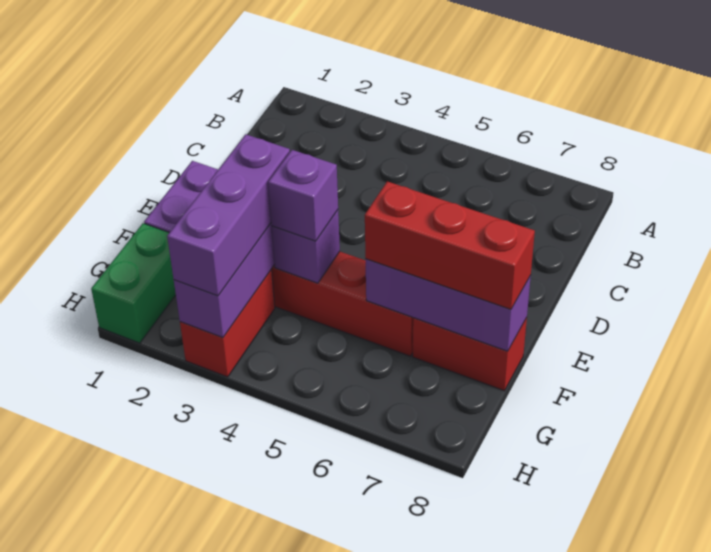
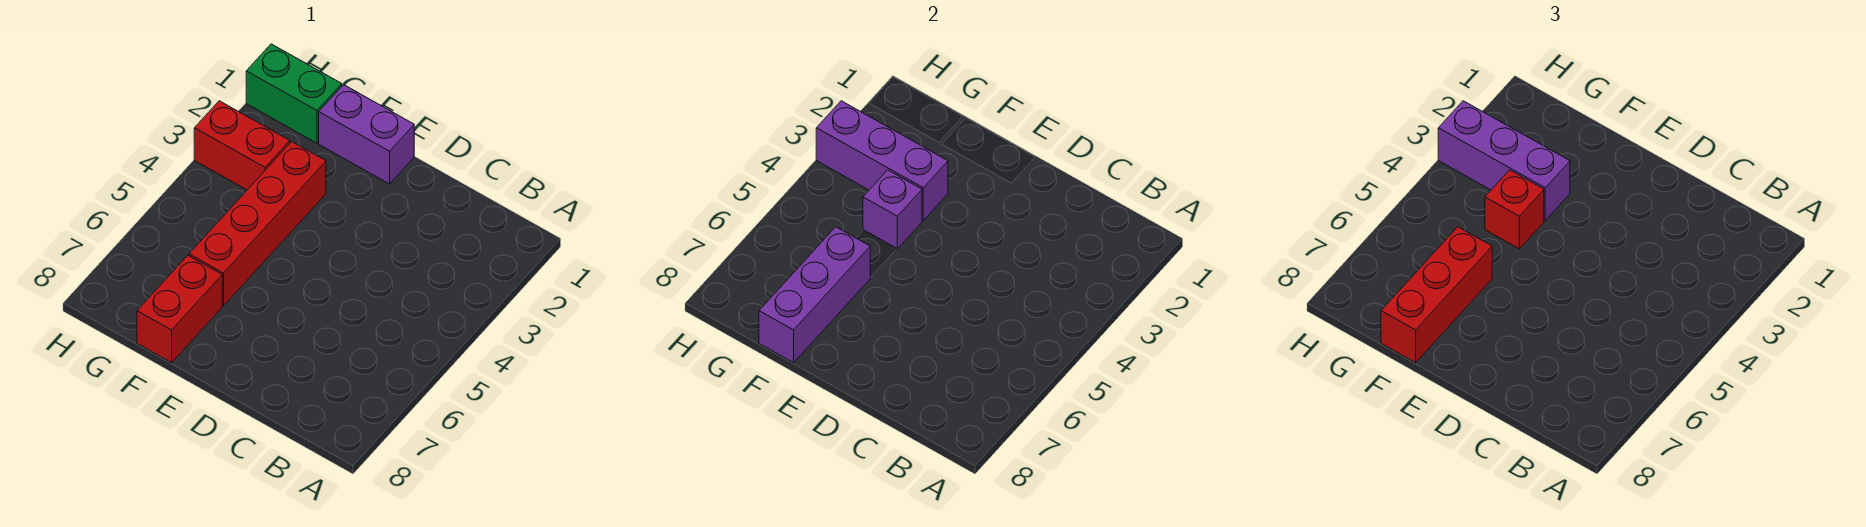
purple brick F4 level 3 -> red brick F4 level 3

